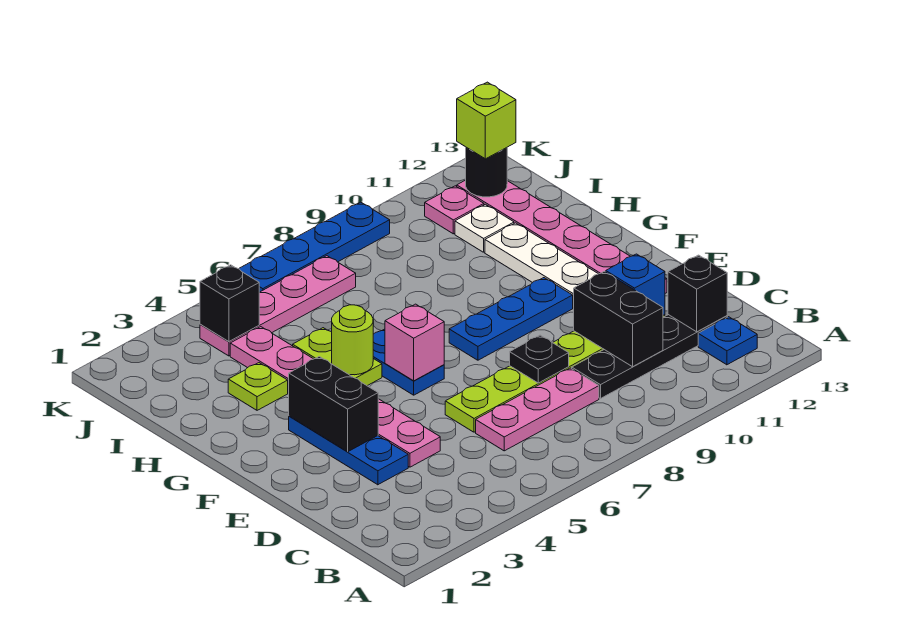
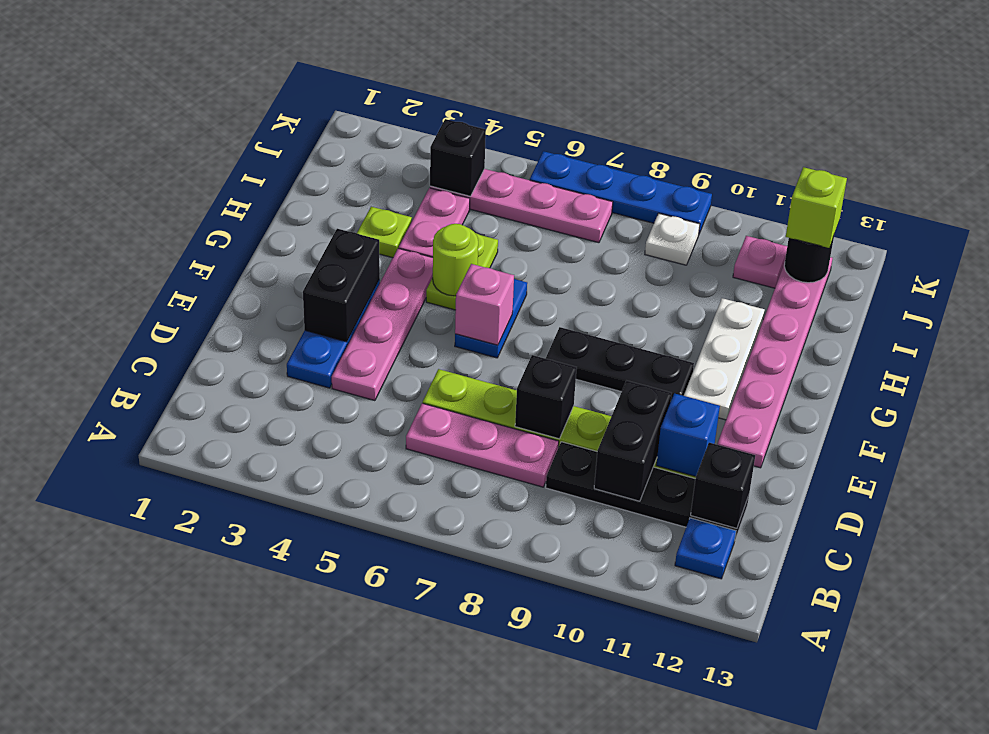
black plate D8 level 2 -> black brick D8 level 2
blue plate F8:F10 level 1 -> black plate F8:F10 level 1
white plate I11 level 1 -> white plate J9 level 1

